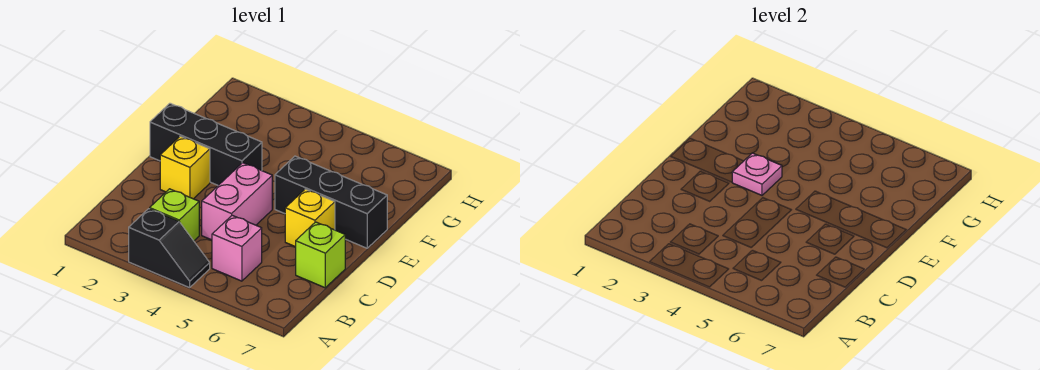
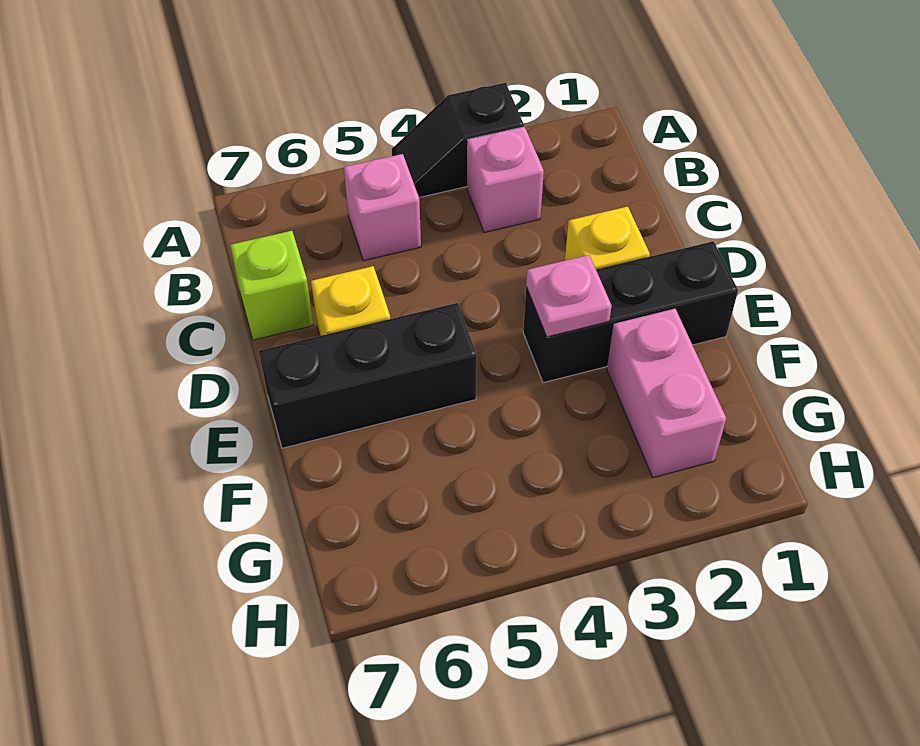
lime brick B3 level 1 -> pink brick B3 level 1
pink brick C4:D4 level 1 -> pink brick F2:G2 level 1

